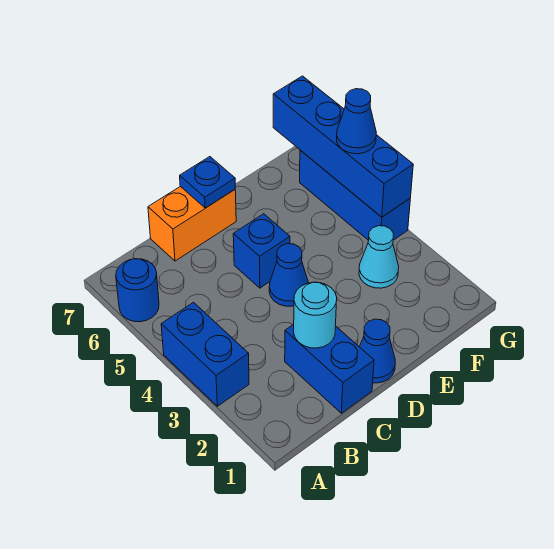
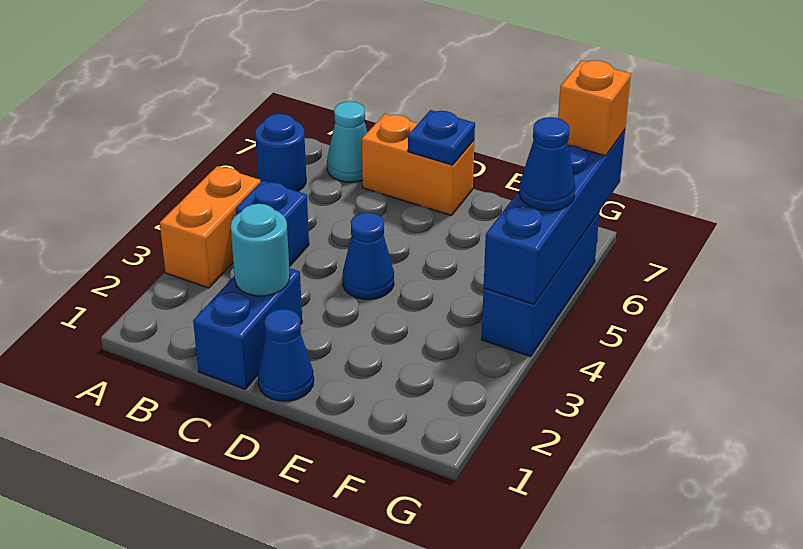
blue brick A3:A4 level 1 -> orange brick A3:A4 level 1
blue brick D5 level 1 -> blue brick B4 level 1
cyan cone F3 level 1 -> cyan cone B7 level 1
none -> orange brick G7 level 3

